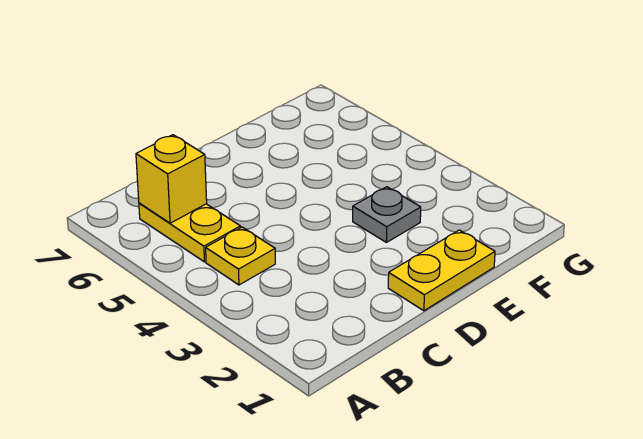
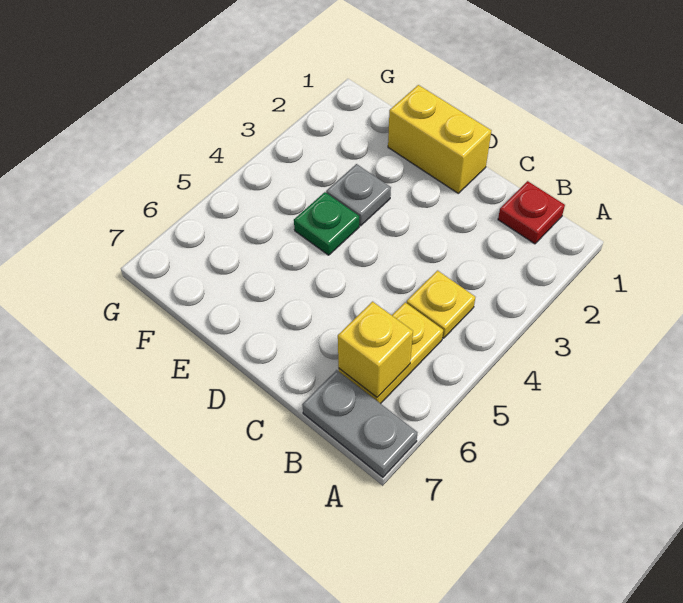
none -> grey plate A7:B7 level 1
none -> red plate B1 level 1
yellow plate D1:E1 level 1 -> yellow brick D1:E1 level 1
none -> green plate E4 level 1

